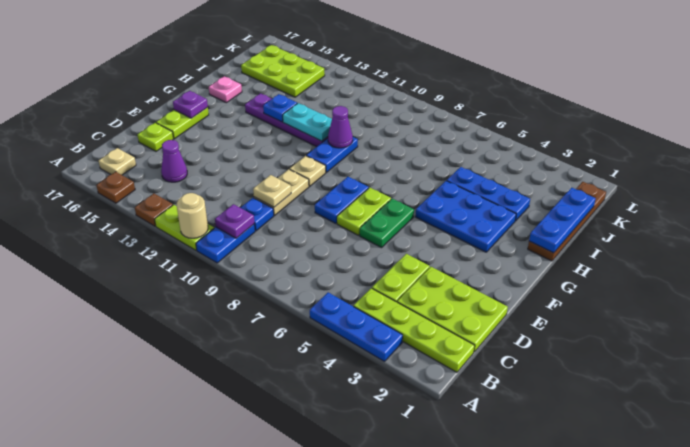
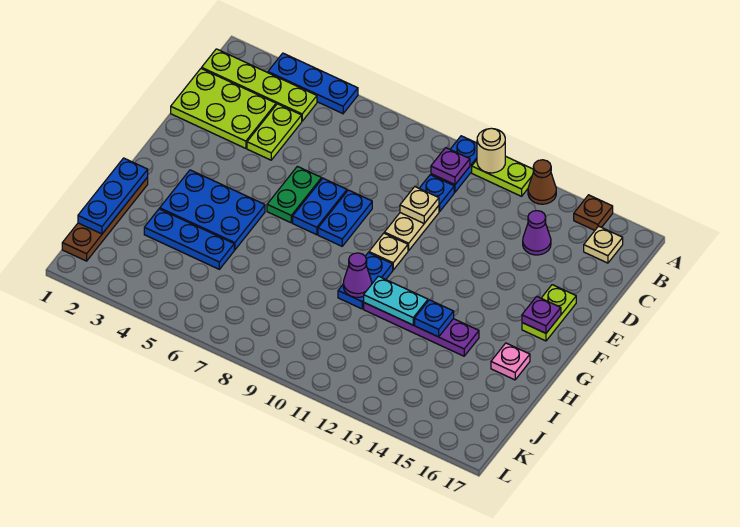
brown plate A13 level 1 -> brown cone A13 level 1
lime plate D16 level 1 -> none
lime plate E7:F7 level 1 -> blue plate E7:F7 level 1
lime plate J14:K16 level 1 -> none

